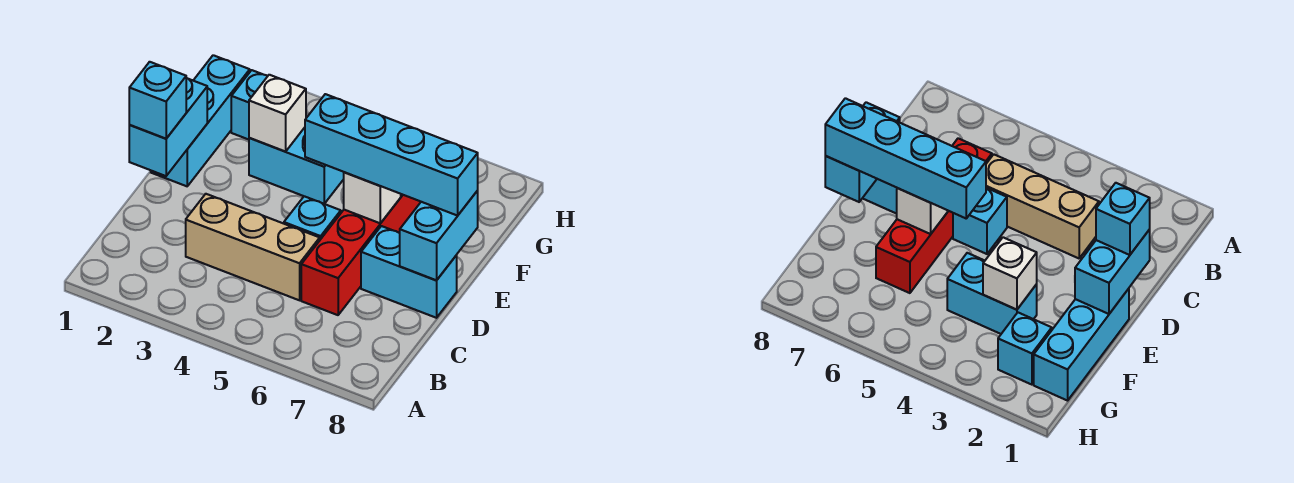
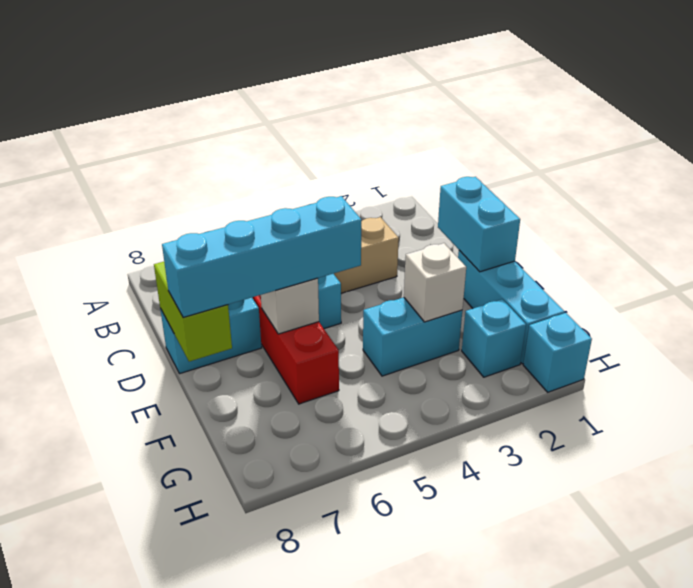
cyan brick D1 level 3 -> cyan brick H1 level 1
cyan brick D8:E8 level 2 -> lime brick D8:E8 level 2

